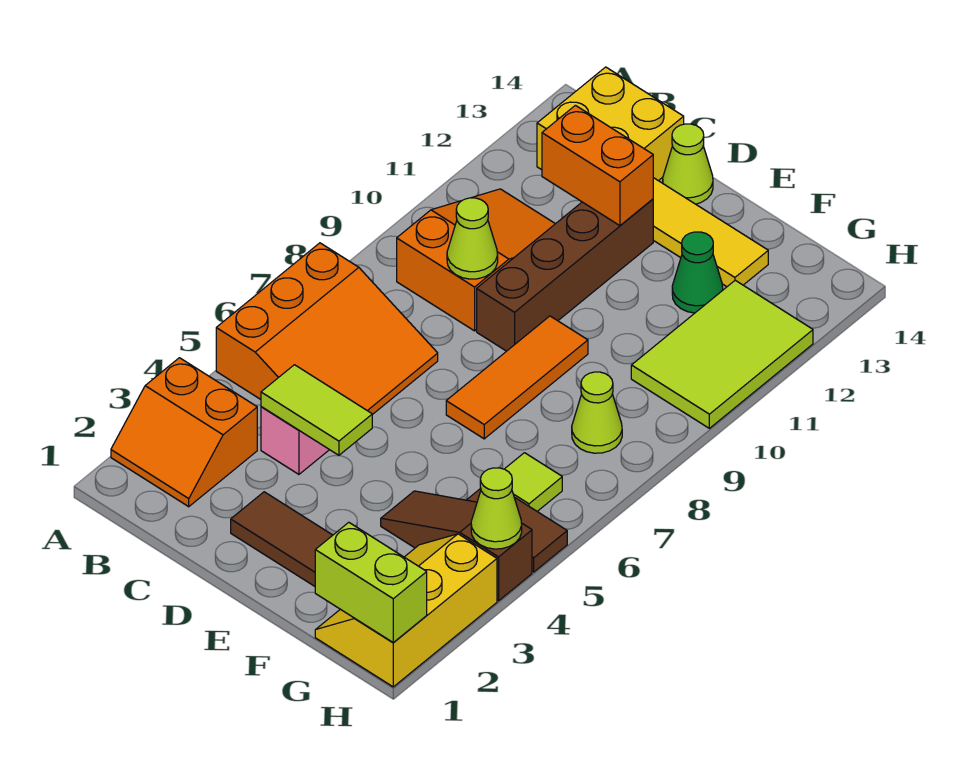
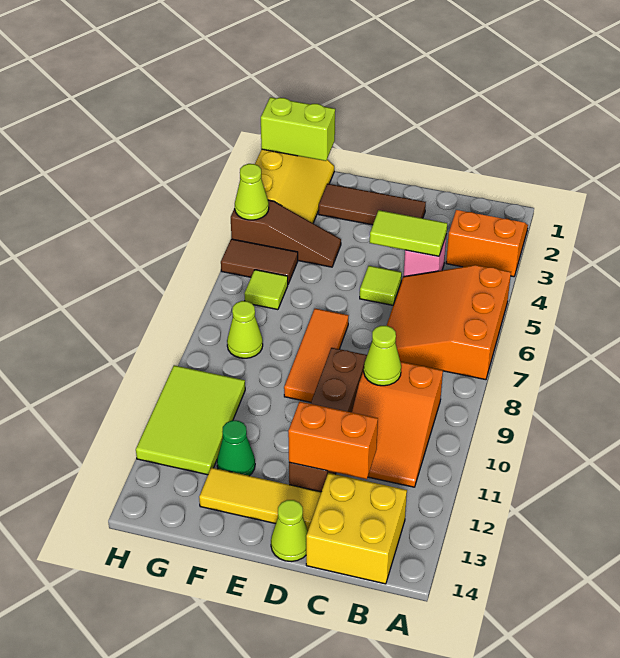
none -> lime tile D5 level 1

